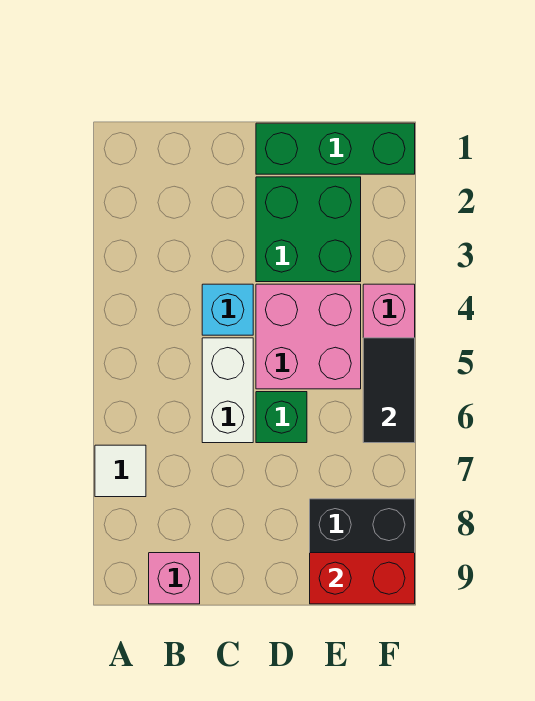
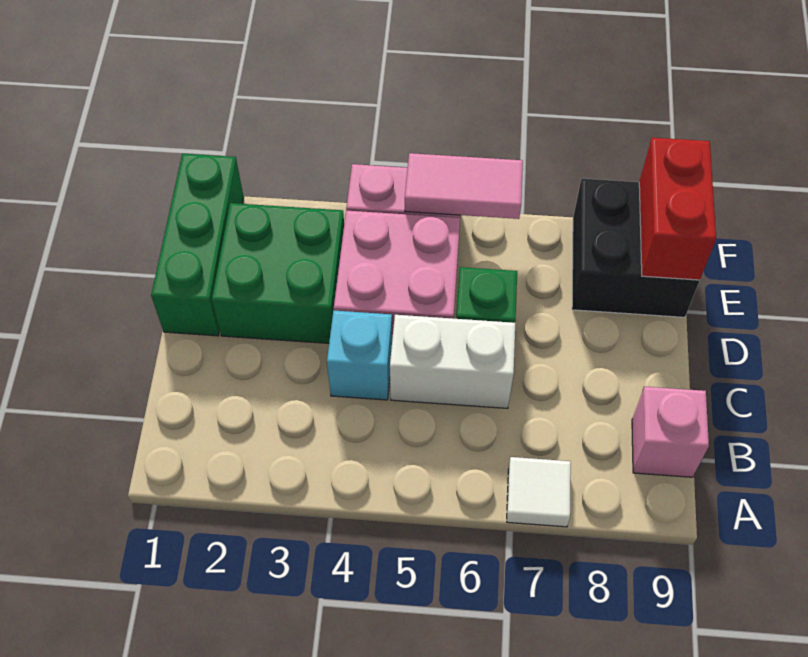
black tile F5:F6 level 2 -> pink tile F5:F6 level 2

